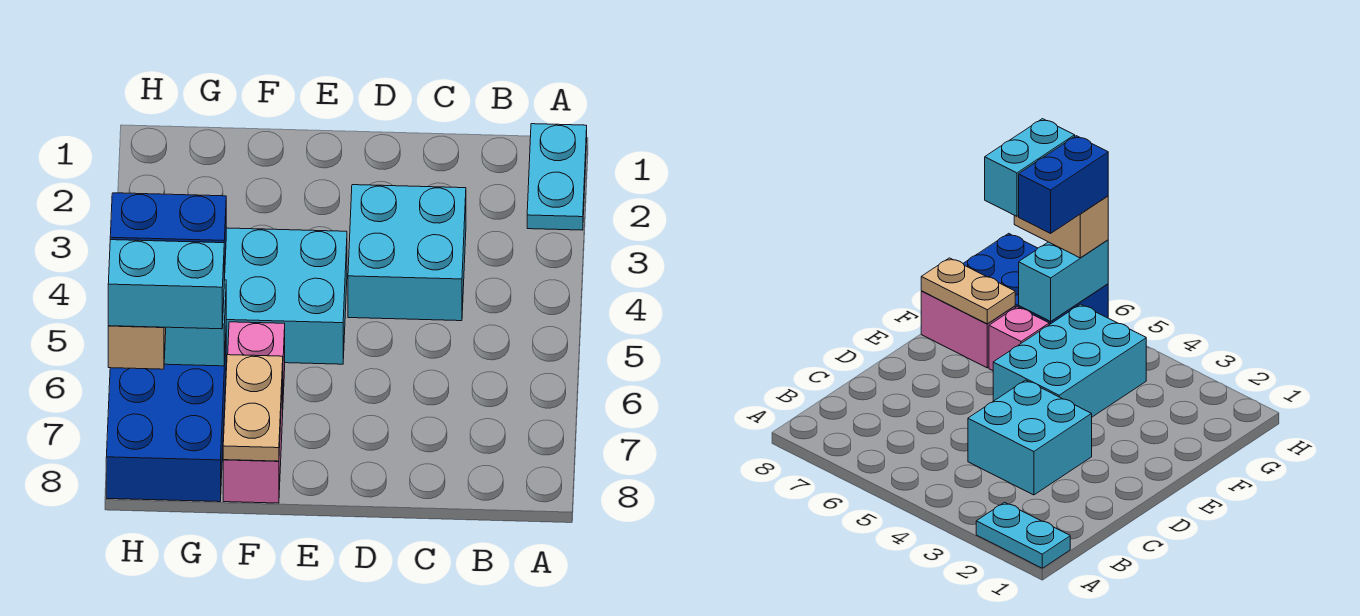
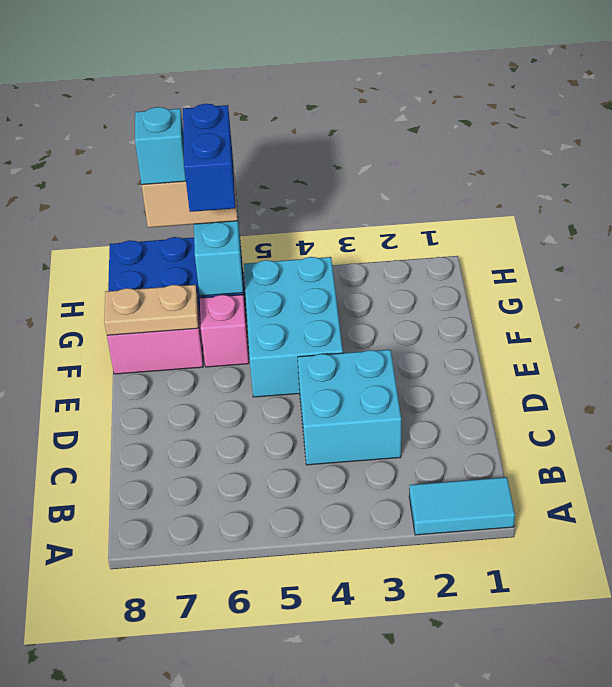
cyan plate A1:A2 level 1 -> cyan tile A1:A2 level 1
cyan brick G7:H7 level 4 -> cyan brick H7 level 4

